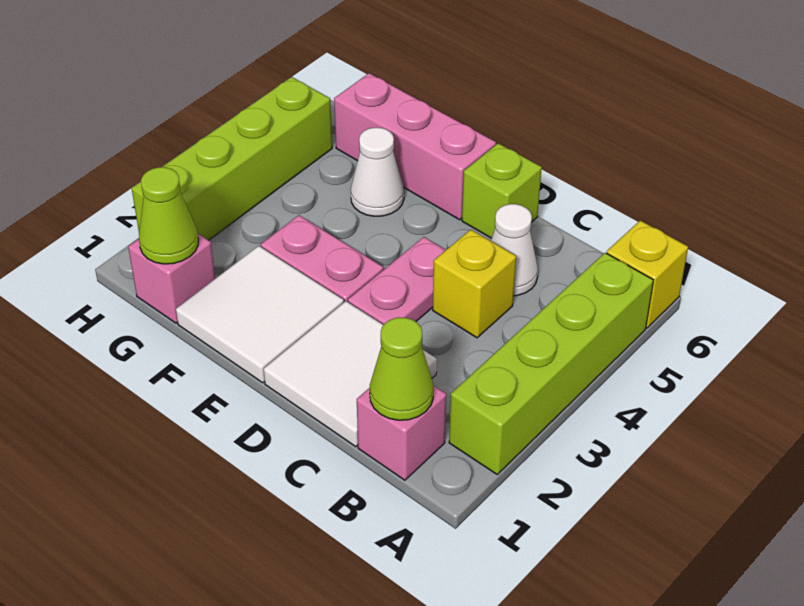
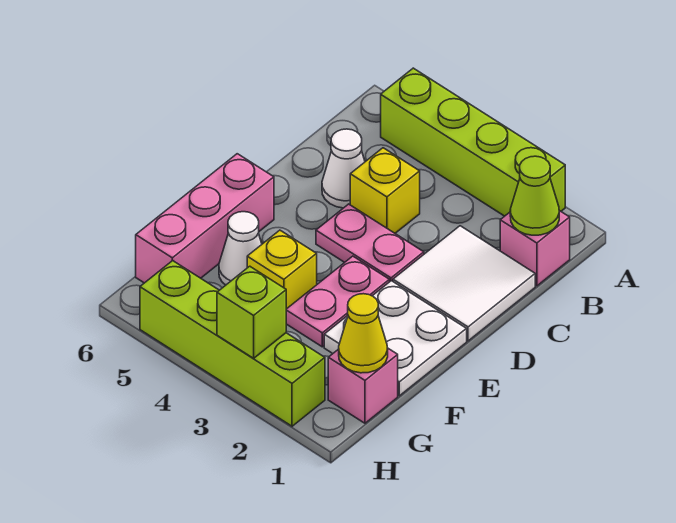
yellow brick A6 level 1 -> yellow brick F4 level 1
lime brick D6 level 1 -> lime brick H3 level 2
white tile E1:F2 level 1 -> white plate E1:F2 level 1
lime cone G1 level 2 -> yellow cone G1 level 2

